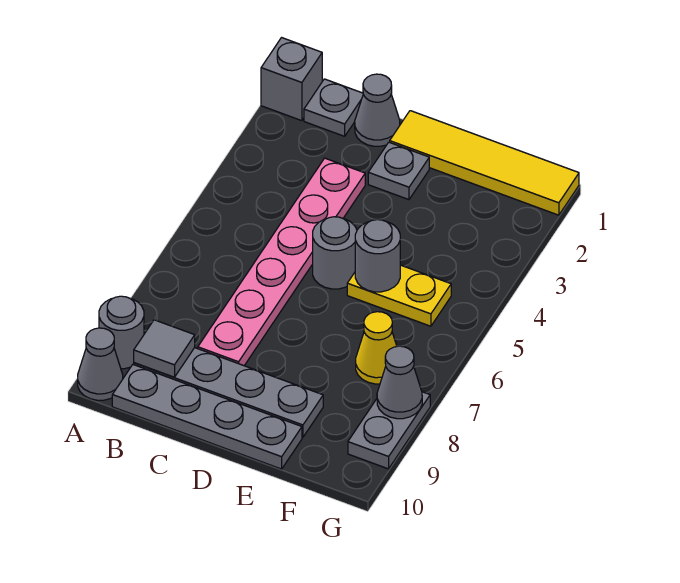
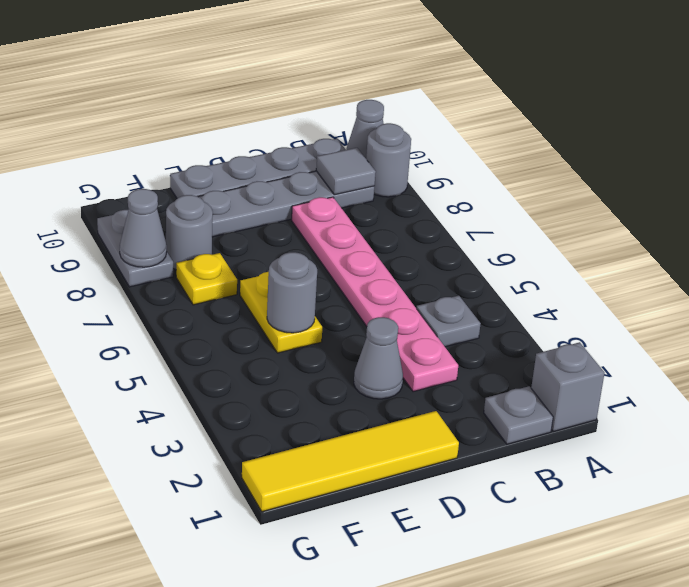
grey cone C1 level 1 -> grey cone D3 level 1
grey plate D2 level 1 -> grey plate B4 level 1
grey round brick D5 level 1 -> grey round brick F8 level 1
yellow plate E5:F5 level 1 -> yellow plate E5:E6 level 1
yellow cone F7 level 1 -> yellow plate F7 level 1

